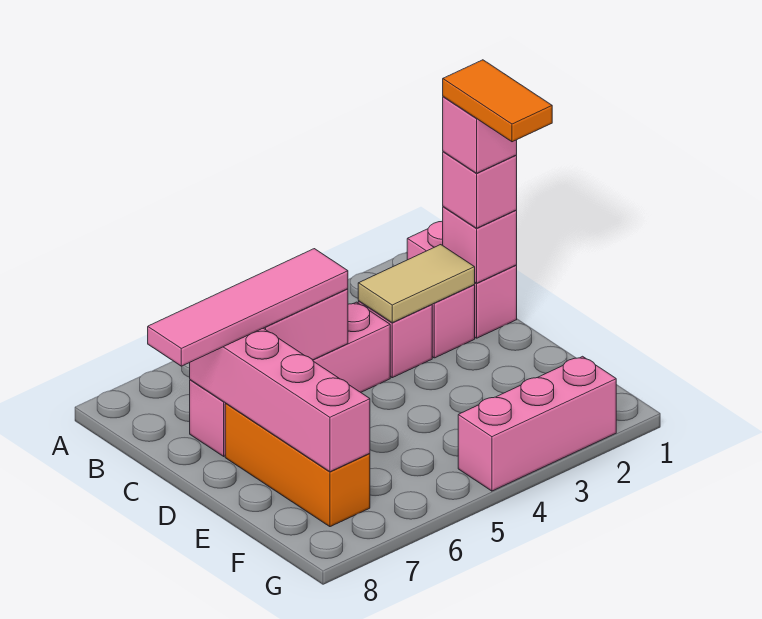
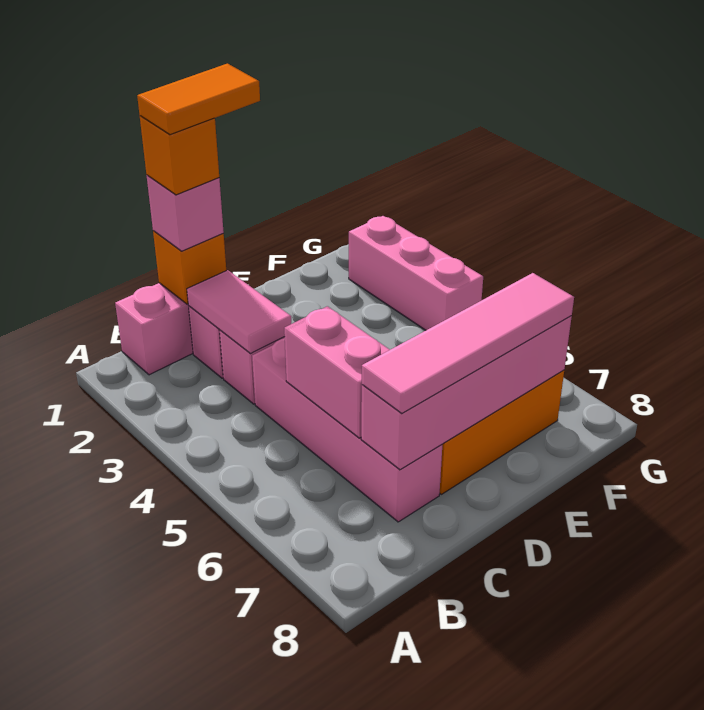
pink brick C1 level 2 -> orange brick C1 level 2
pink brick C1 level 4 -> orange brick C1 level 4
tan tile C2:C3 level 2 -> pink tile C2:C3 level 2
pink tile C5:C8 level 3 -> pink tile C7:F7 level 3

